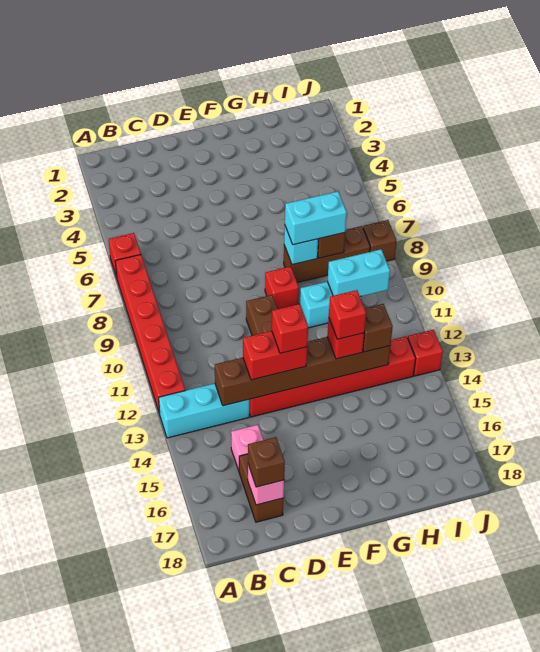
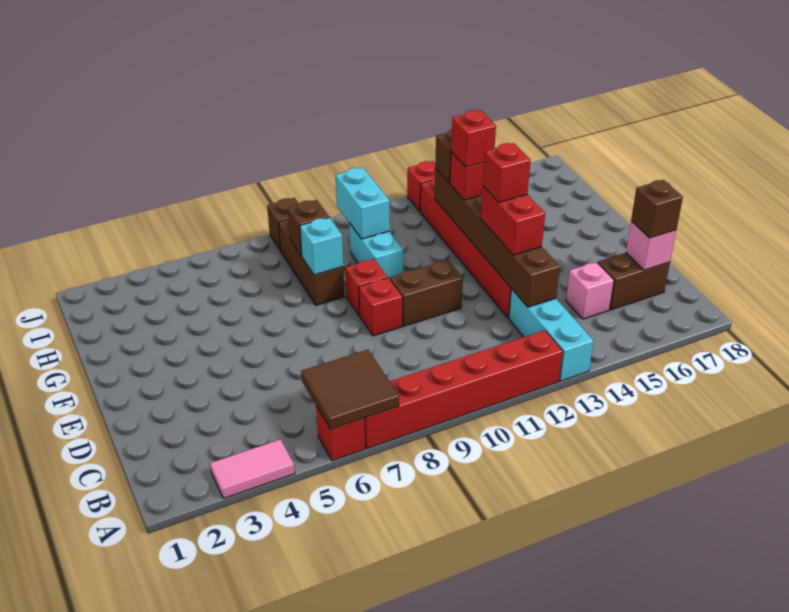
none -> pink tile A3:A4 level 1
none -> brown tile A6:B7 level 2
none -> red brick E9 level 1
cyan brick G8:H8 level 3 -> none

